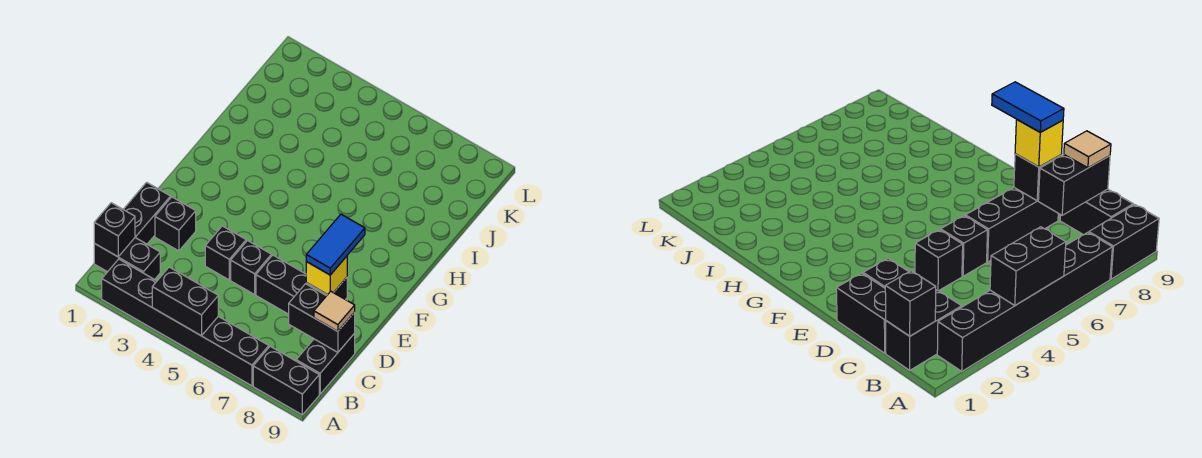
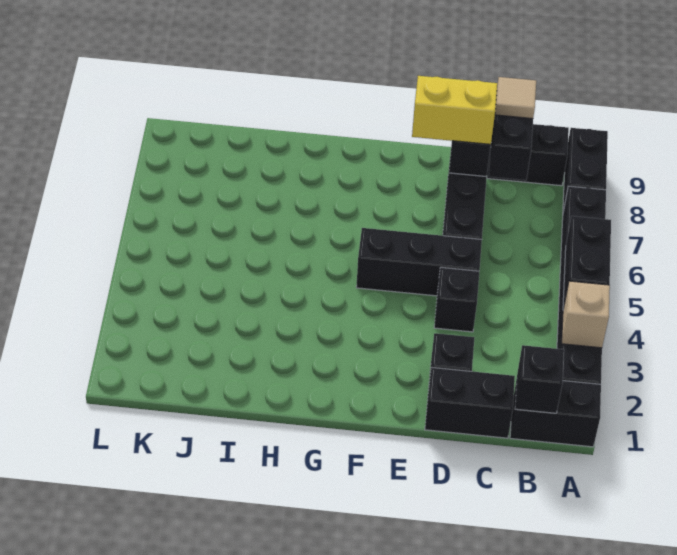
none -> tan brick A3 level 2
black brick B1:B2 level 1 -> black brick A1:B1 level 1
black brick D5 level 1 -> black brick D5:F5 level 1
yellow brick D8 level 3 -> yellow brick D8:E8 level 3
blue tile D8:E8 level 4 -> none

